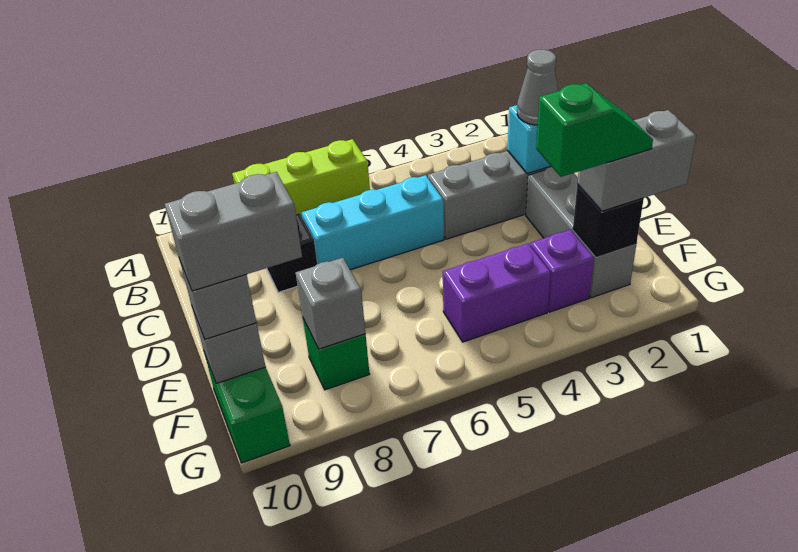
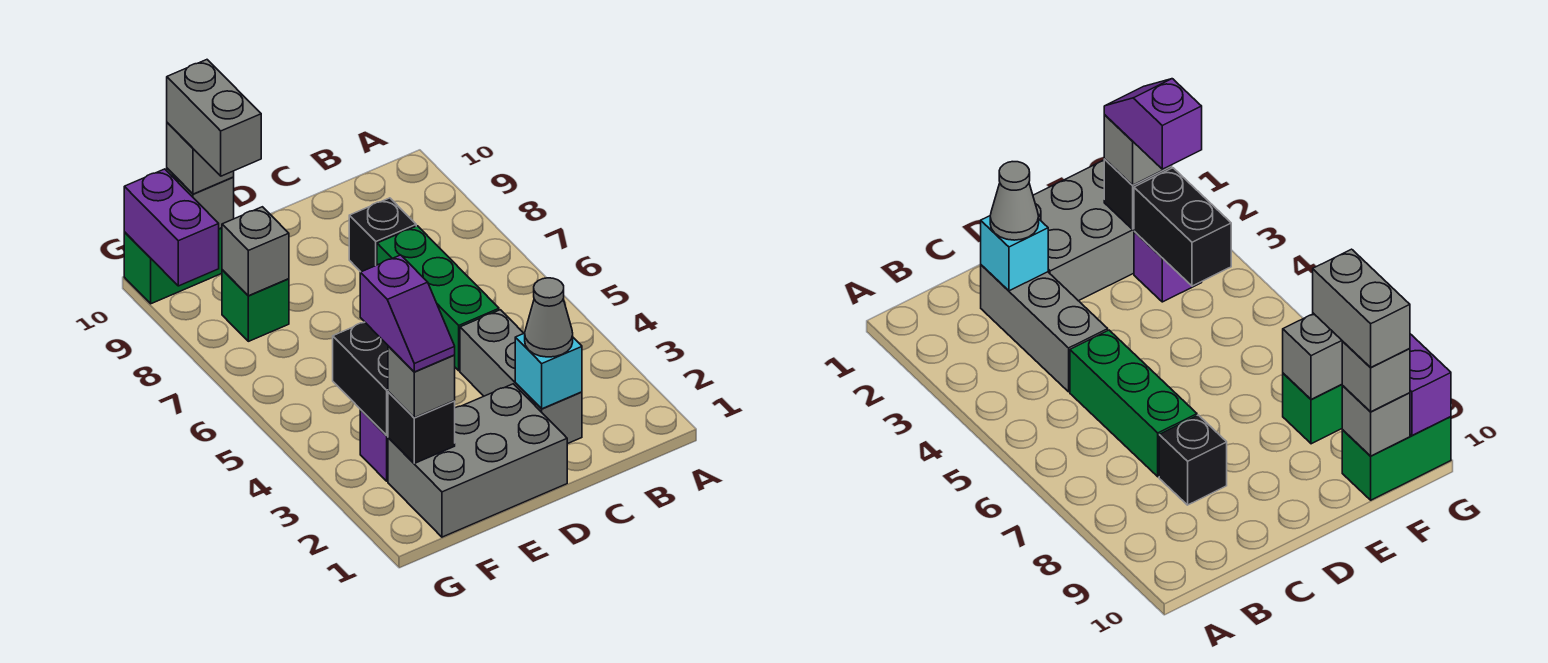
lime brick A6:A8 level 1 -> none
cyan brick C5:C7 level 1 -> green brick C5:C7 level 1
grey brick D2:F2 level 1 -> grey brick D1:F2 level 1
grey brick F1:F2 level 3 -> grey brick F2 level 3
green slope F2:F3 level 4 top 3 -> purple slope F2:F3 level 4 top 3
none -> black brick F3:F4 level 2
purple brick F4:F5 level 1 -> purple brick G9:G10 level 2

